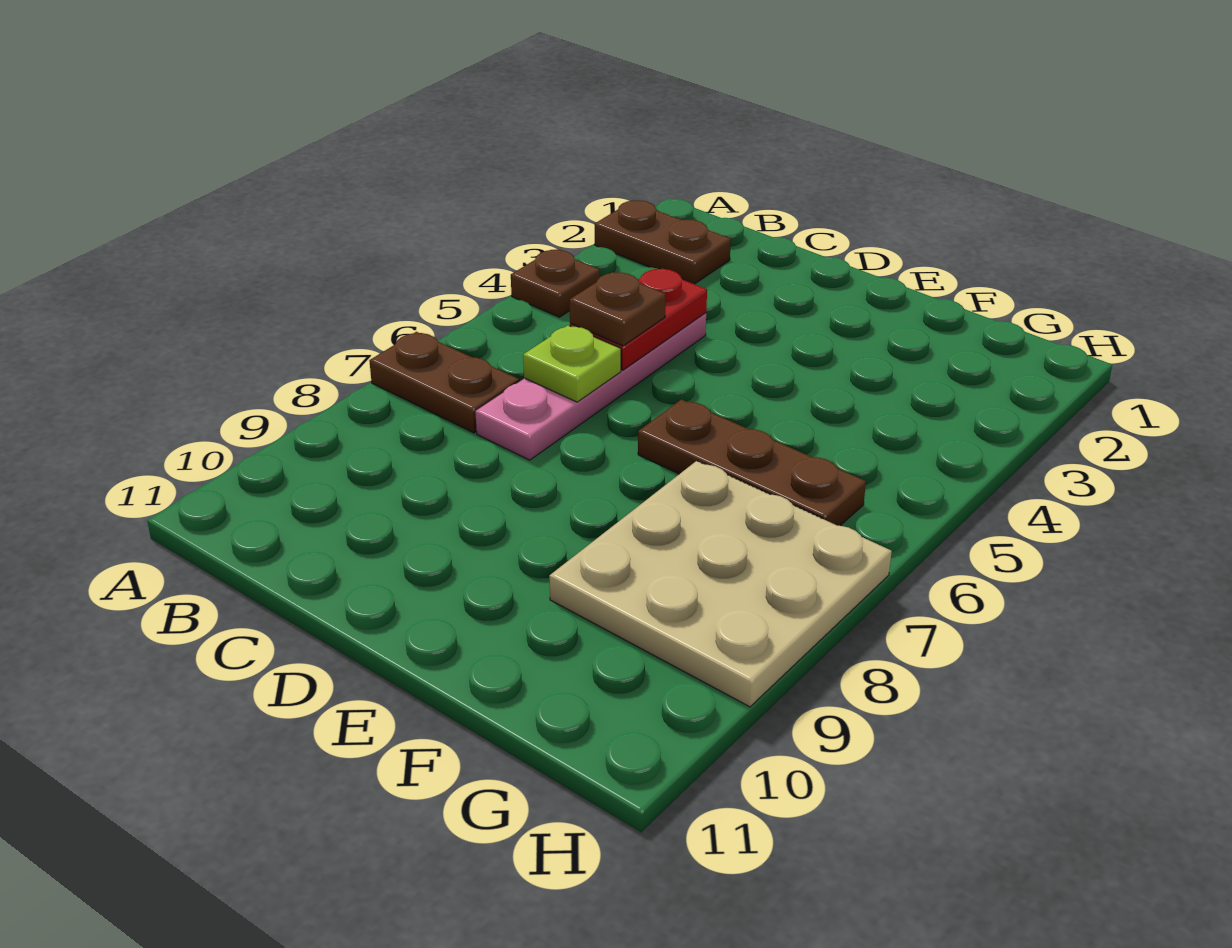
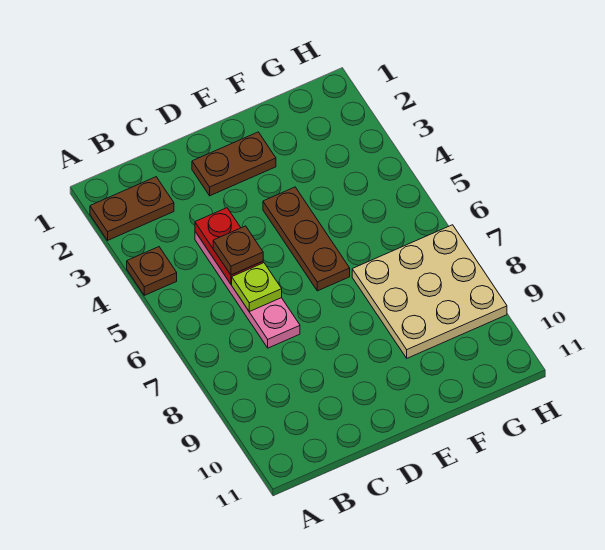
brown plate A7:B7 level 1 -> brown plate D2:E2 level 1
brown plate E6:G6 level 1 -> brown plate E4:E6 level 1

